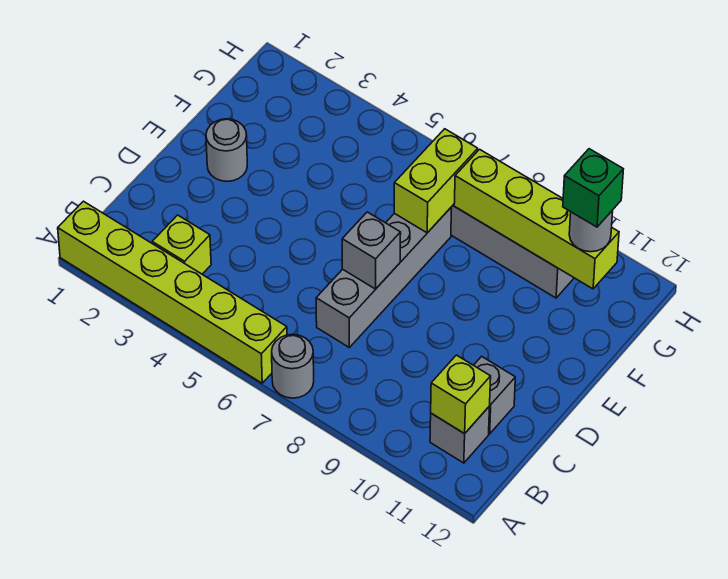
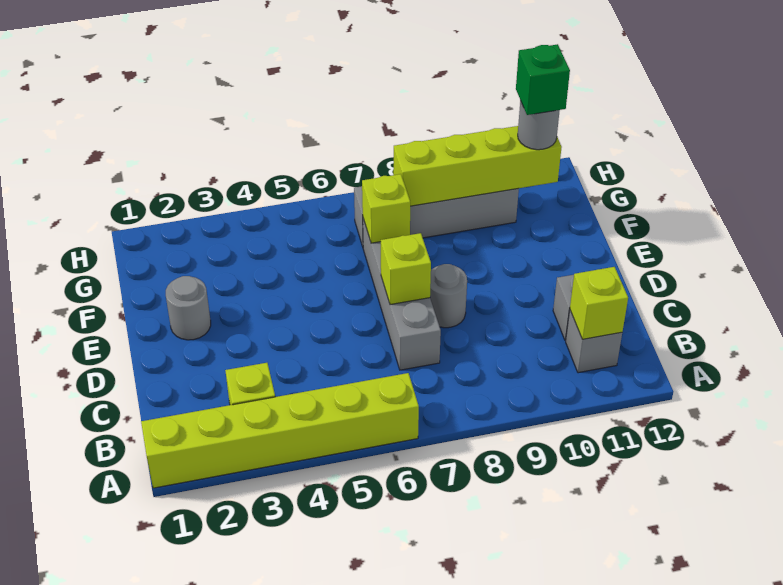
grey round brick A7 level 1 -> grey round brick D8 level 1
grey brick D7 level 2 -> lime brick D7 level 2
lime brick F7:G7 level 2 -> lime brick F7 level 2

